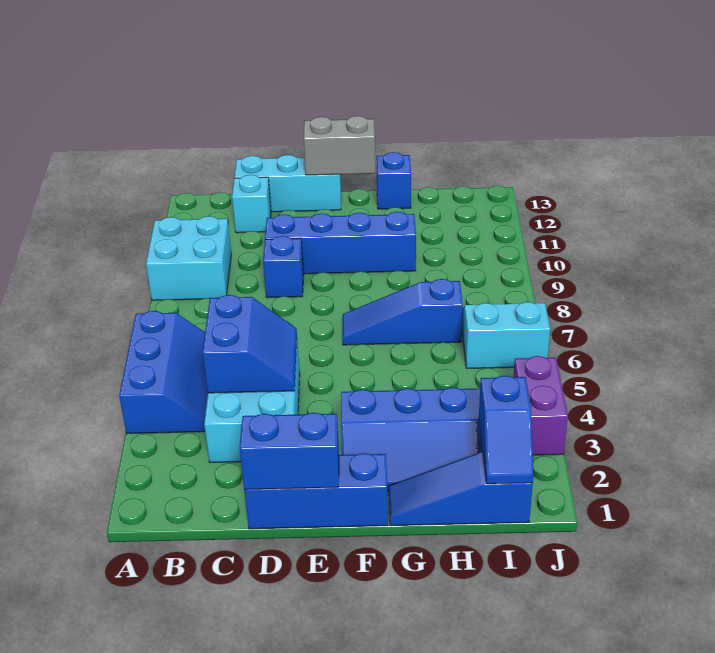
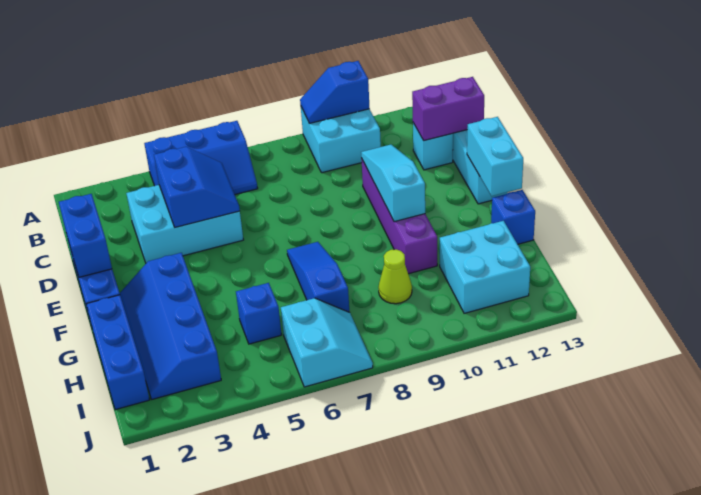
blue slope C4:D5 level 2 top C -> blue slope C4:D5 level 2 top 4
blue brick D9 level 1 -> blue brick H5 level 1
blue brick D10:G10 level 1 -> purple brick D10:G10 level 1
none -> cyan slope D10:F10 level 2 top F
grey brick E13:F13 level 2 -> cyan brick E13:F13 level 2
blue slope G1:I1 level 1 top I -> blue brick G1:I1 level 1
none -> lime cone H9 level 1
none -> cyan brick H11:I12 level 1
blue slope I1:I2 level 2 top 2 -> blue slope A9:A10 level 2 top 10
purple brick J3:J4 level 1 -> purple brick C12:C13 level 2

